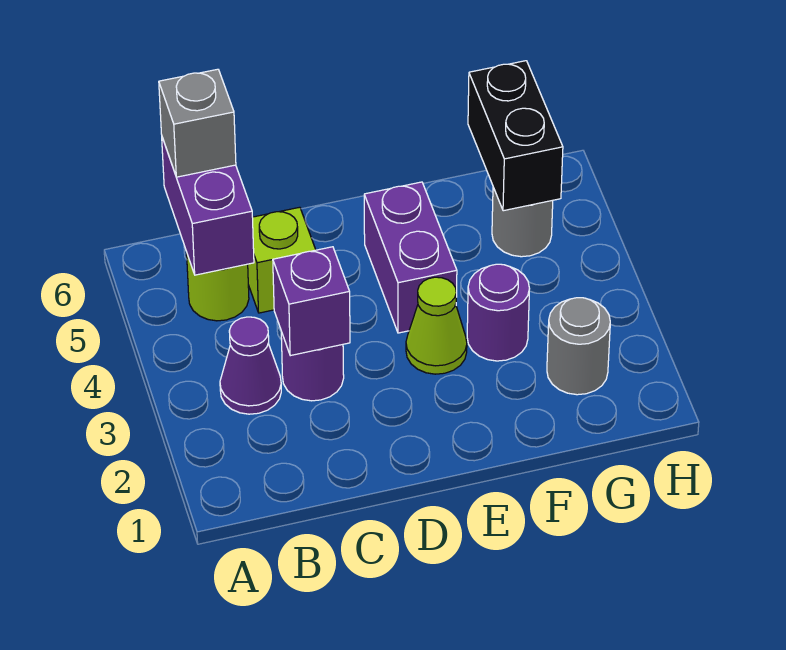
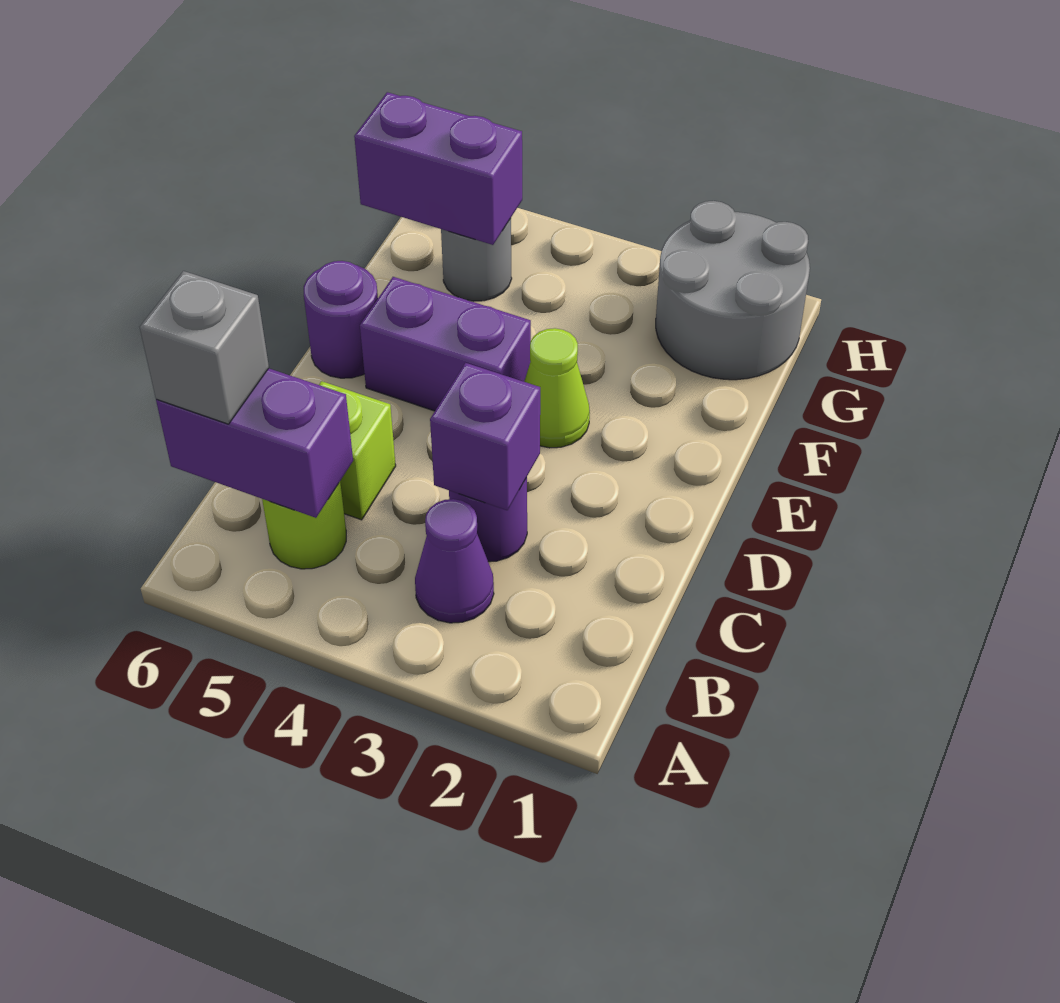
purple round brick F3 level 1 -> purple round brick E6 level 1
grey round brick G2 level 1 -> grey round brick G1:H2 level 1
black brick G5:G6 level 2 -> purple brick G5:G6 level 2

